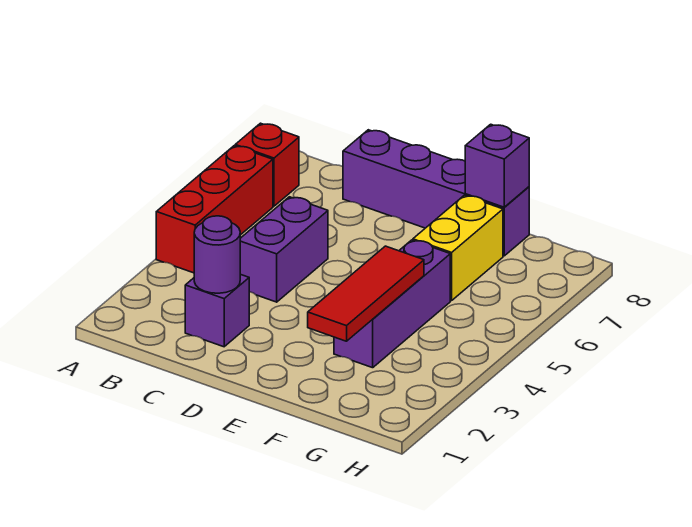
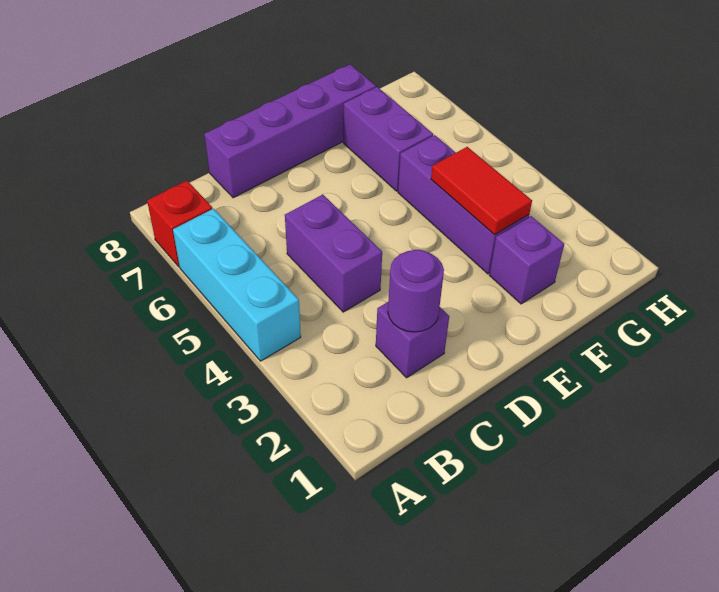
red brick A4:A6 level 1 -> cyan brick A4:A6 level 1
red tile F2:F4 level 2 -> red tile F3:F4 level 2
yellow brick F6:F7 level 1 -> purple brick F6:F7 level 1
purple brick F8 level 2 -> purple brick F2 level 1

